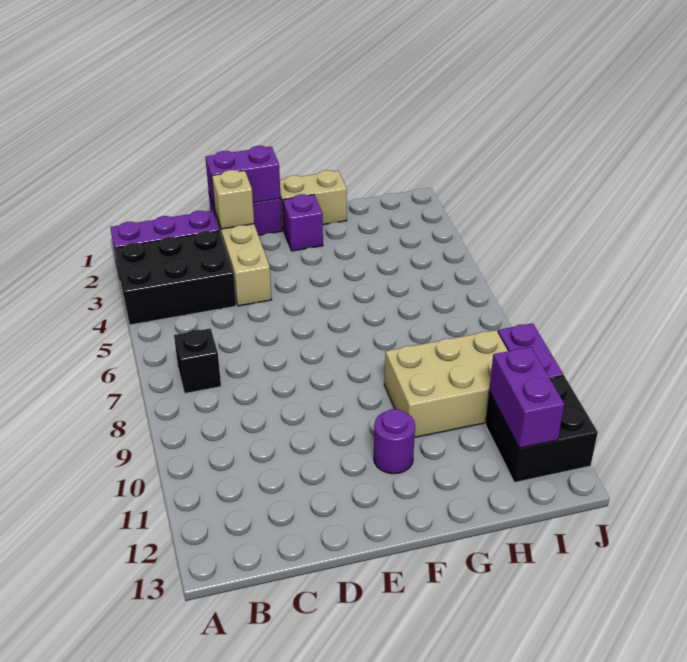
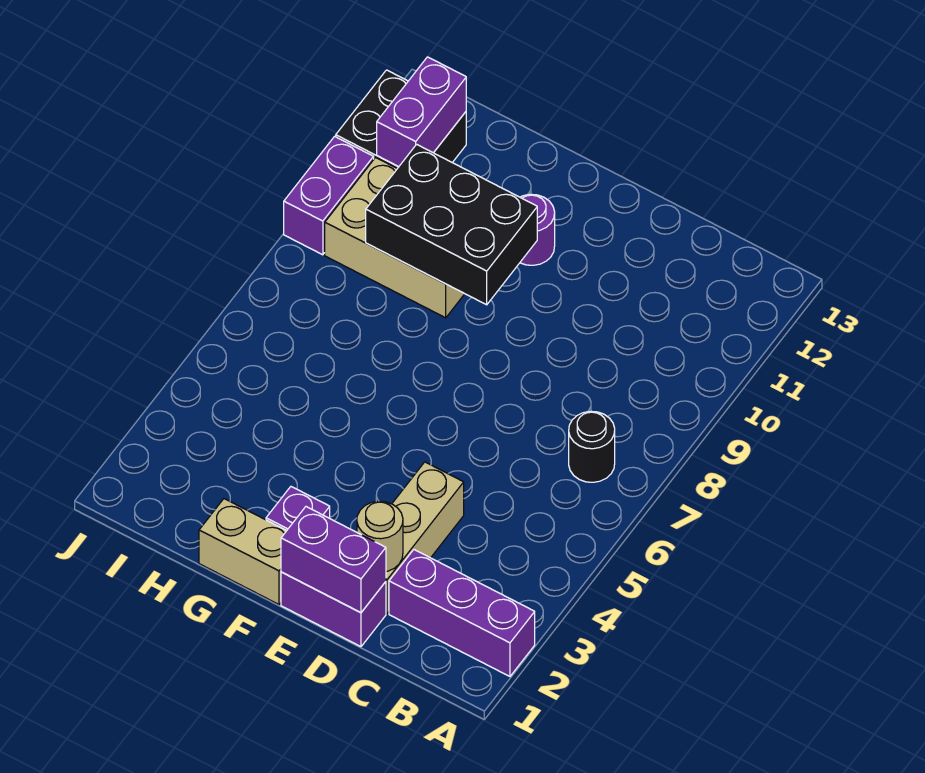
black brick A3:C4 level 1 -> black brick F9:H10 level 2
black brick B7 level 1 -> black round brick B7 level 1
tan brick D2 level 2 -> tan round brick D2 level 2

